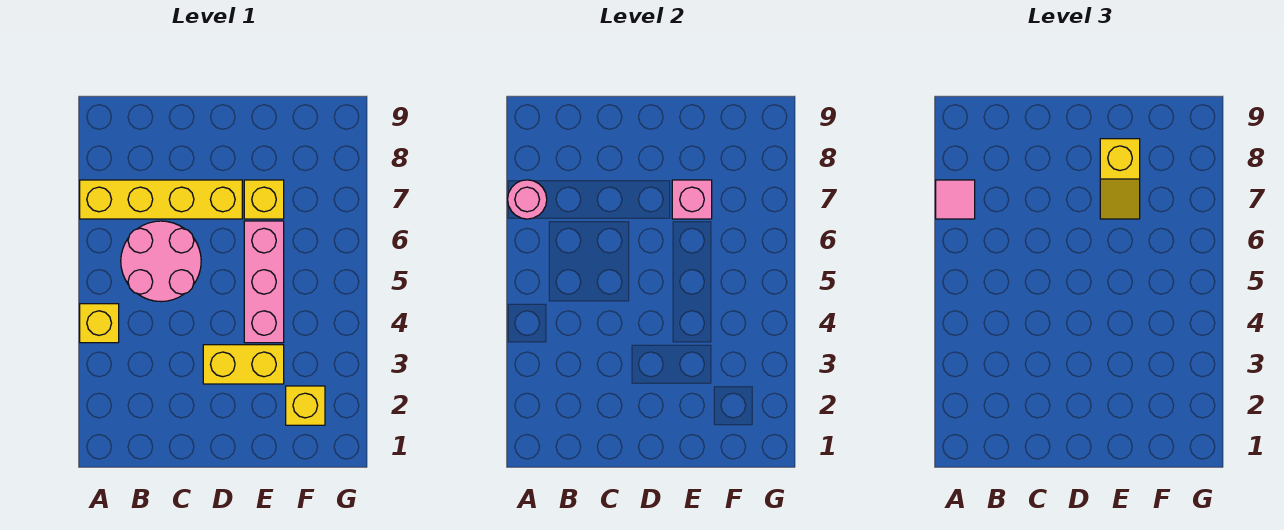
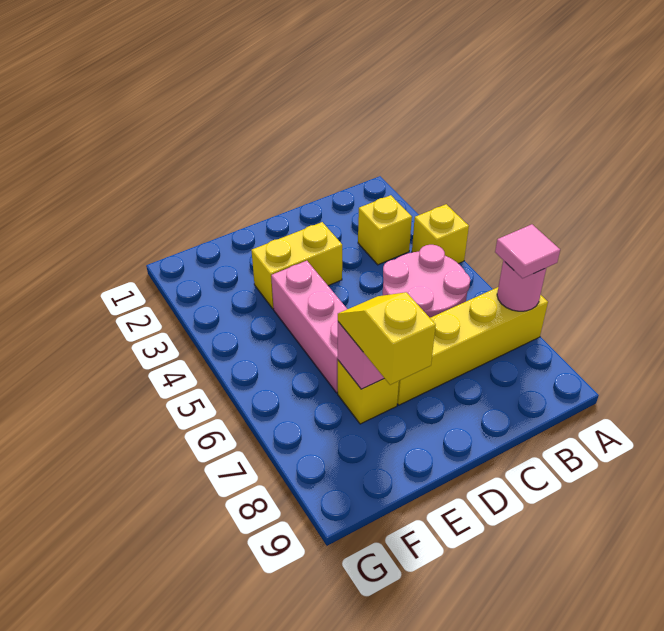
yellow brick F2 level 1 -> yellow brick B3 level 1

